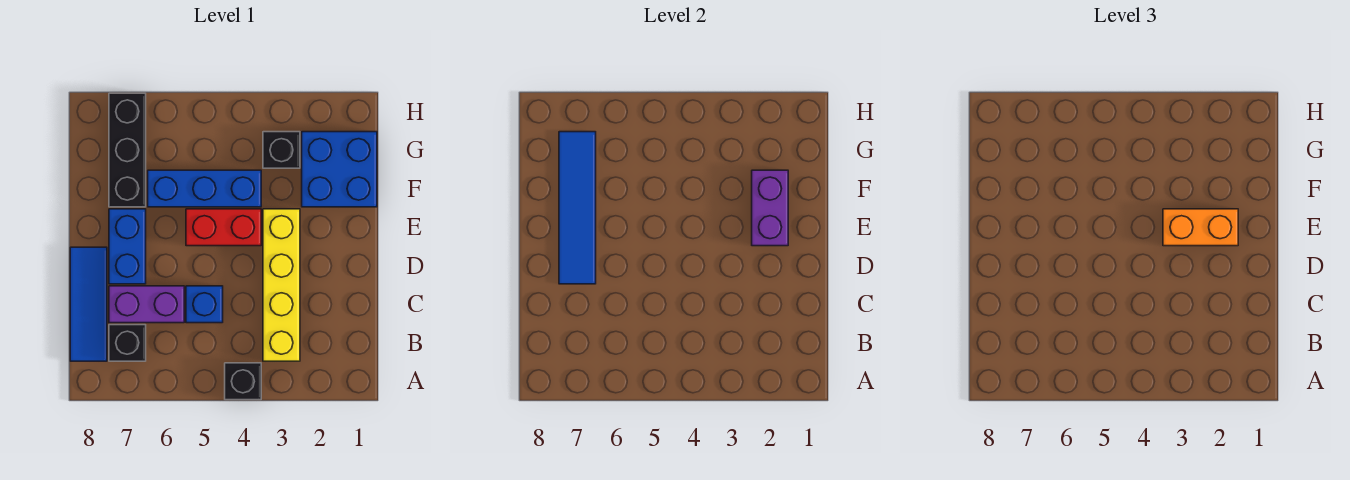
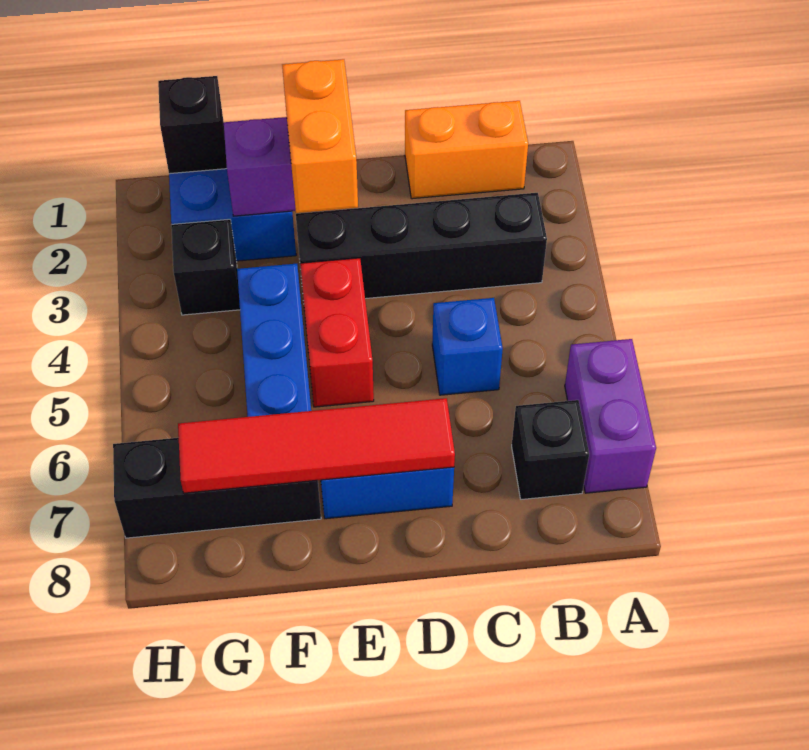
black brick A4 level 1 -> black brick G1 level 2
none -> orange brick B1:C1 level 1
yellow brick B3:E3 level 1 -> black brick B3:E3 level 1
blue tile B8:D8 level 1 -> none
purple brick C6:C7 level 1 -> purple brick A6:A7 level 1
blue tile D7:G7 level 2 -> red tile D7:G7 level 2

